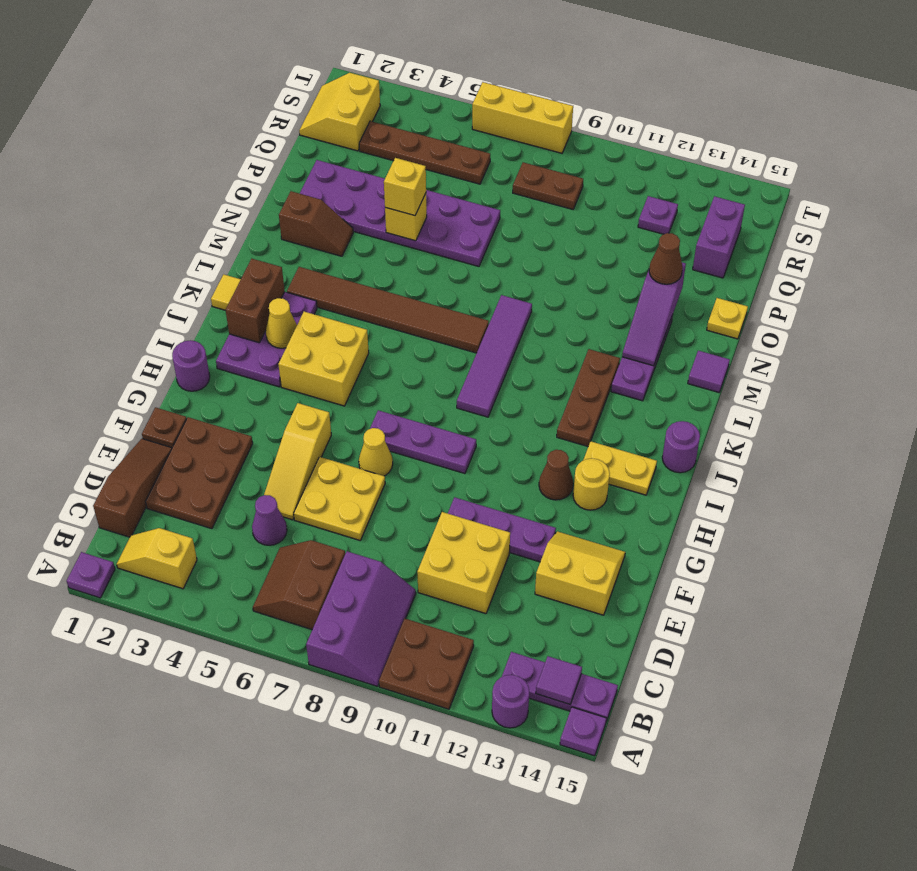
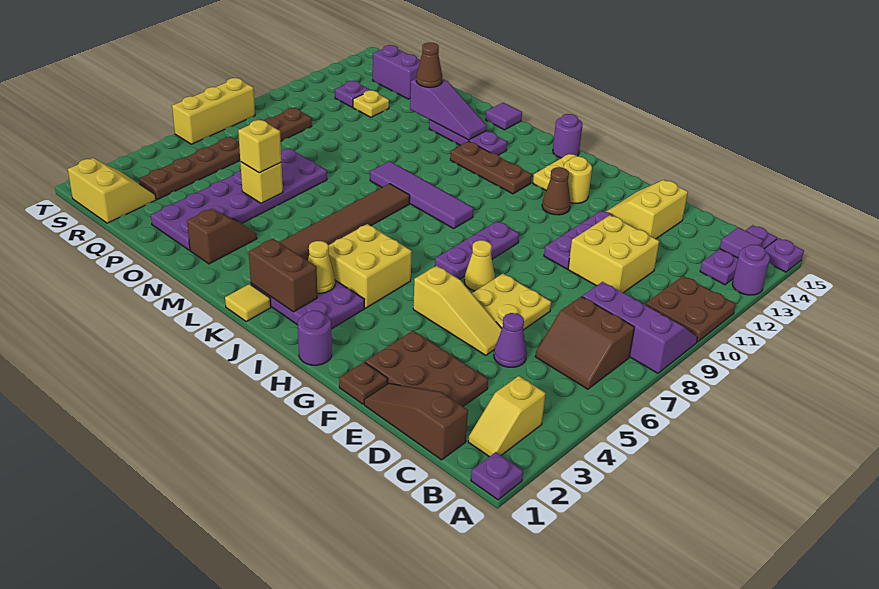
yellow plate O15 level 1 -> yellow plate Q12 level 1
yellow slope R1:S2 level 1 top 2 -> yellow slope R1:S2 level 1 top 1

